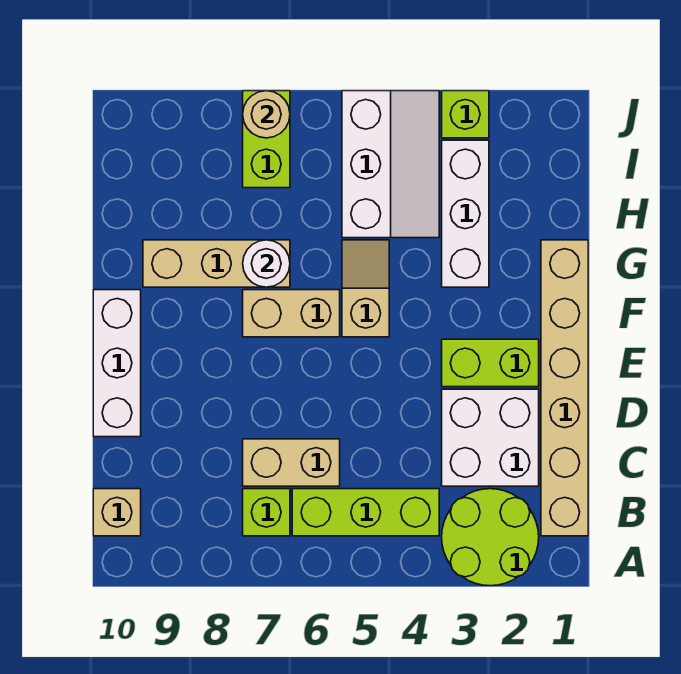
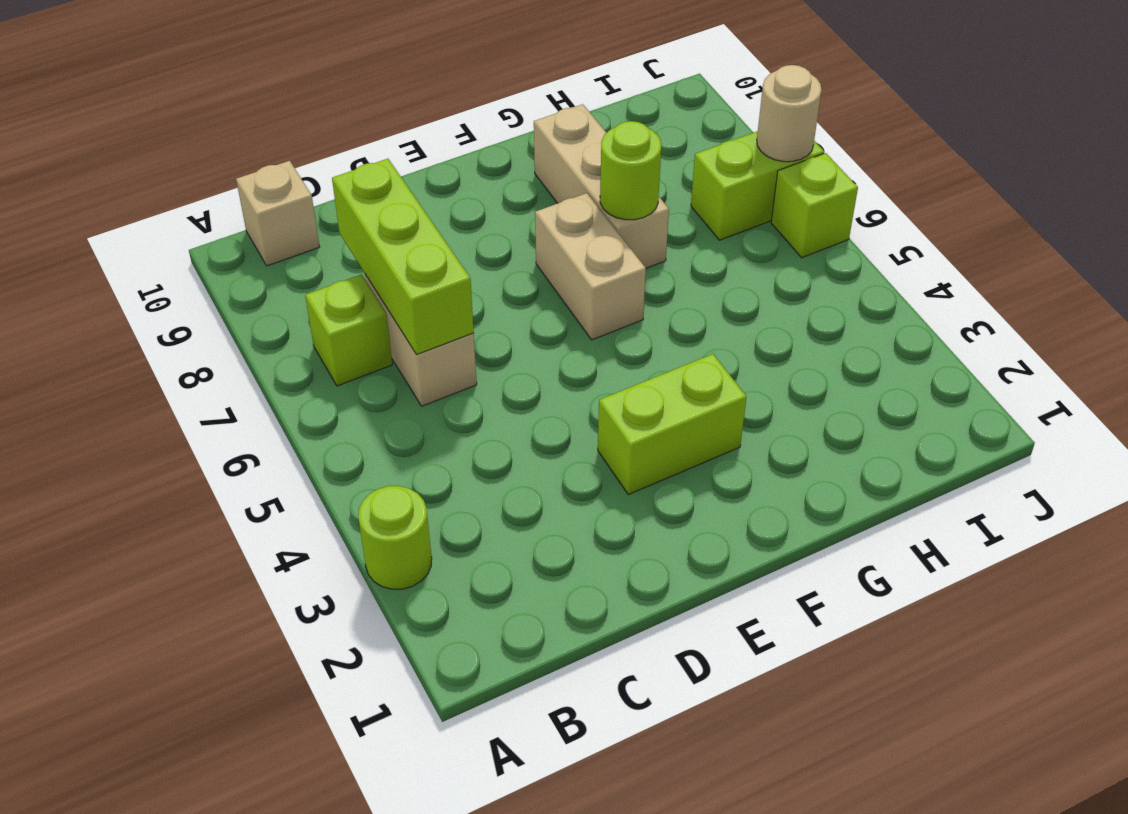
lime round brick A2:B3 level 1 -> lime round brick A3 level 1
tan brick B1:G1 level 1 -> none
lime brick B4:B6 level 1 -> lime brick C6:C8 level 2
white brick C2:D3 level 1 -> none
white brick D10:F10 level 1 -> none
lime brick E2:E3 level 1 -> lime brick E3:F3 level 1
tan slope F5:G5 level 1 top F -> none
white brick G3:I3 level 1 -> none
white round brick G7 level 2 -> lime round brick G7 level 2
white slope H4:J5 level 1 top 5 -> none
lime brick J3 level 1 -> lime brick J6 level 1

